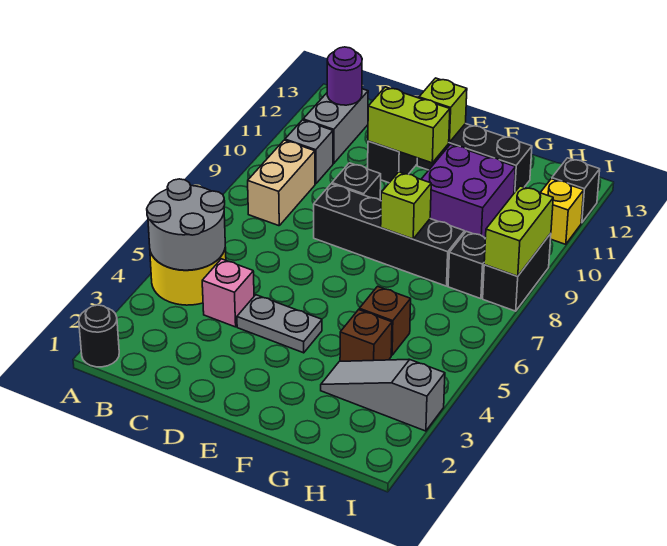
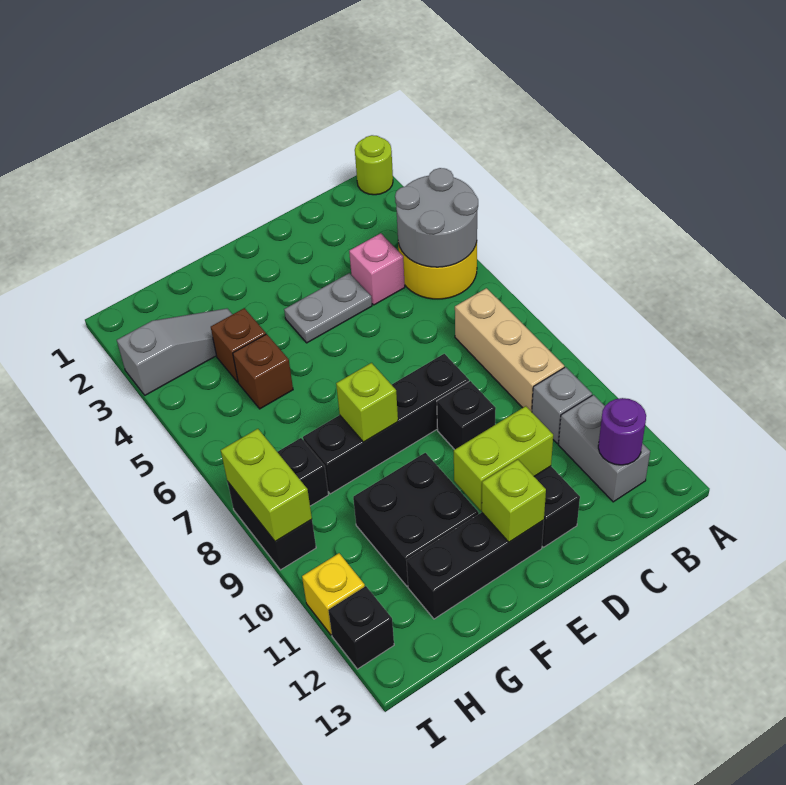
black round brick A1 level 1 -> lime round brick A1 level 1
tan brick B8:B9 level 1 -> tan brick B7:B9 level 1
purple brick F10:G11 level 1 -> black brick F10:G11 level 1

